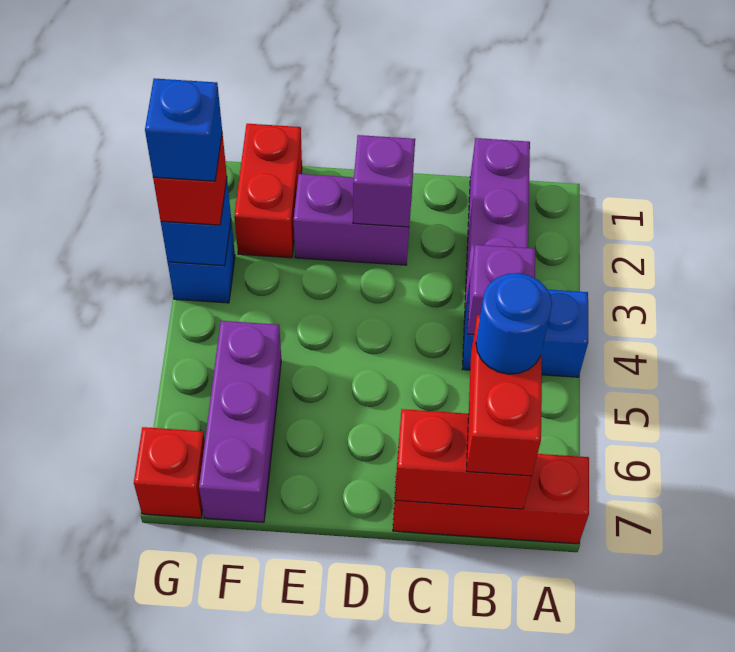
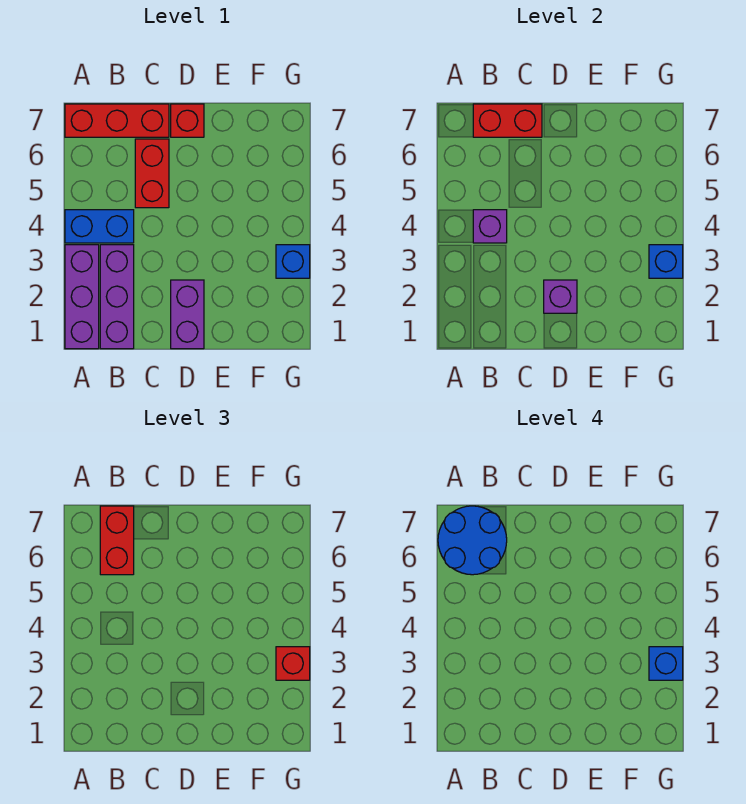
blue round brick B6 level 4 -> blue round brick A6:B7 level 4
purple brick D2:E2 level 1 -> purple brick D1:D2 level 1
red brick F1:F2 level 1 -> red brick C5:C6 level 1
purple brick F5:F7 level 1 -> purple brick A1:A3 level 1
red brick G7 level 1 -> red brick D7 level 1

